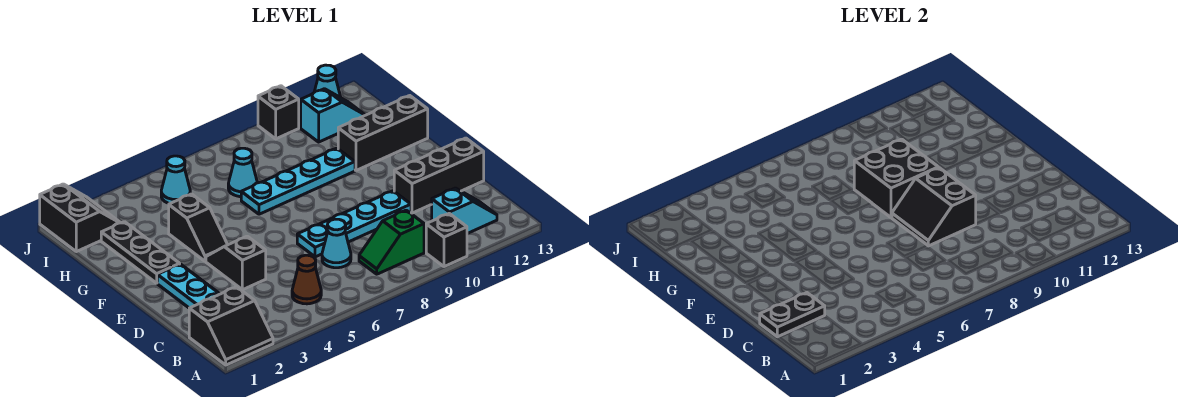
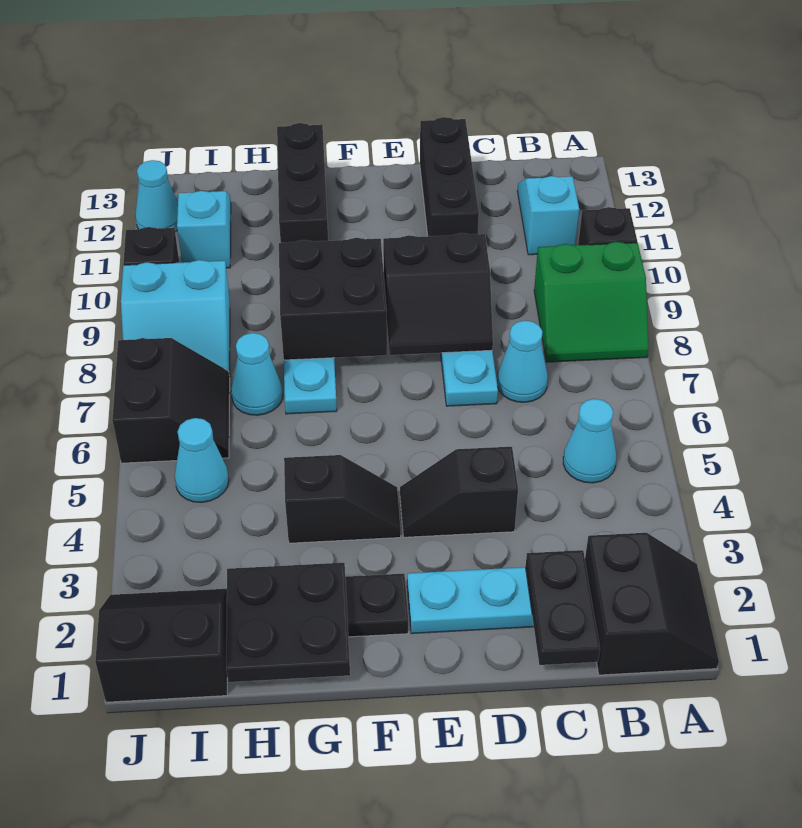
brown cone B5 level 1 -> cyan cone B5 level 1
green slope B8:B9 level 1 top 9 -> green slope A8:B9 level 1 top 9
none -> black plate G1:H2 level 2
none -> black slope I6:J7 level 1 top J
none -> cyan slope I8:J9 level 1 top 9

